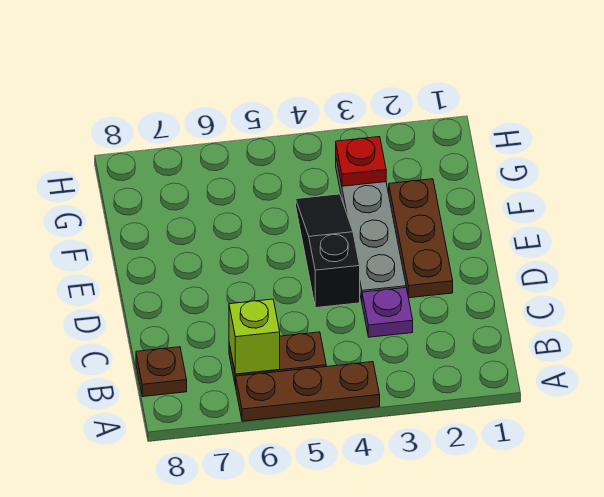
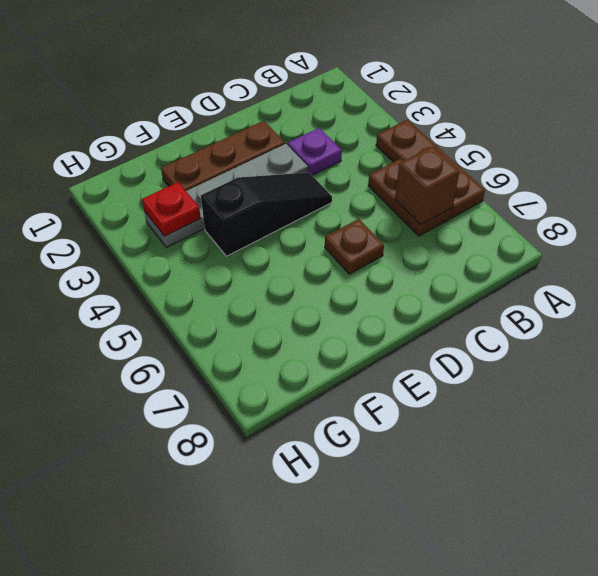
lime brick B6 level 2 -> brown brick B6 level 2
brown plate B8 level 1 -> brown plate D6 level 1
black slope D4:F4 level 1 top D -> black slope D4:F4 level 1 top F

